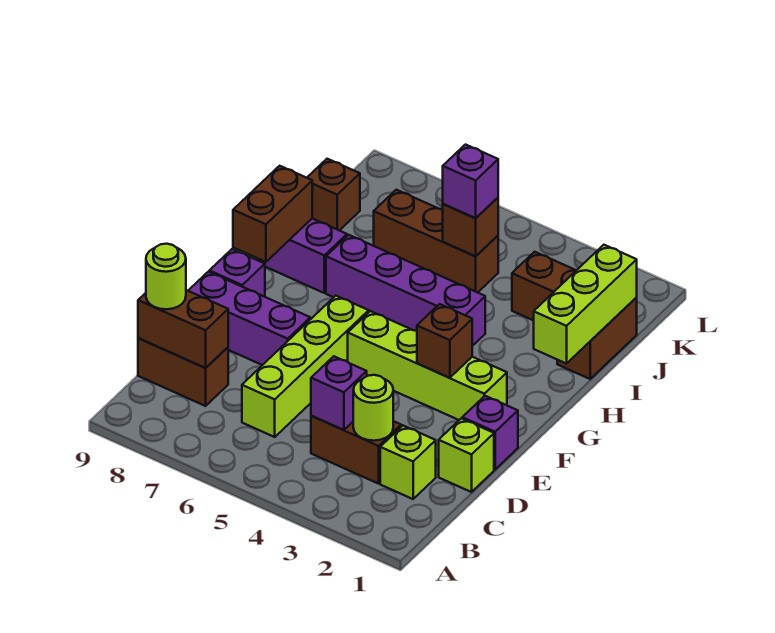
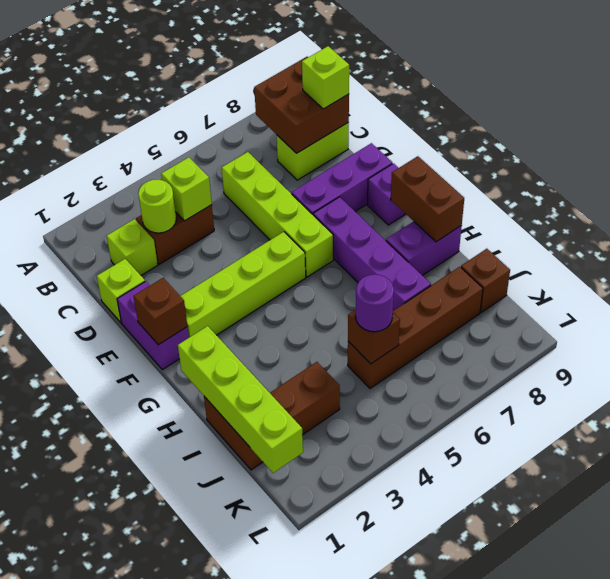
purple brick C4 level 2 -> lime brick C4 level 2
brown brick C8:C9 level 1 -> lime brick C8:C9 level 1
brown brick C8:C9 level 2 -> brown brick B8:C9 level 2
lime round brick C9 level 3 -> lime brick C9 level 3
purple brick E1 level 1 -> purple brick E1:F1 level 1
brown brick F3 level 2 -> brown brick F1 level 2
lime brick H1:J1 level 2 -> lime brick H1:K1 level 2
purple brick H4:H7 level 1 -> purple brick F7:I7 level 1
brown brick J5:J7 level 1 -> brown brick J5:J8 level 1
purple brick J5 level 3 -> purple round brick J5 level 3

